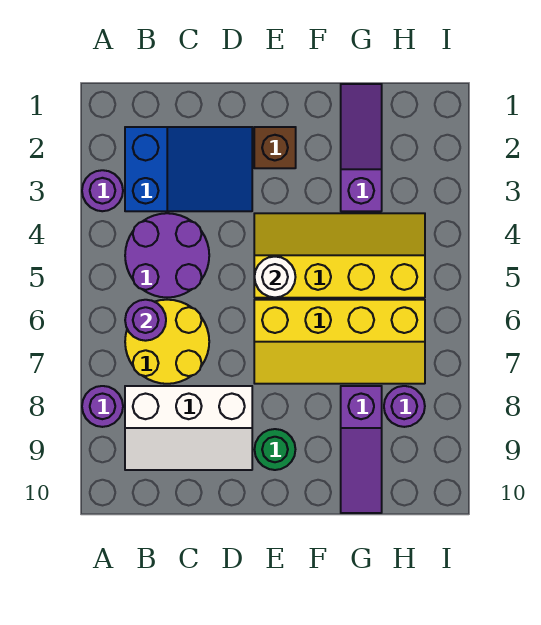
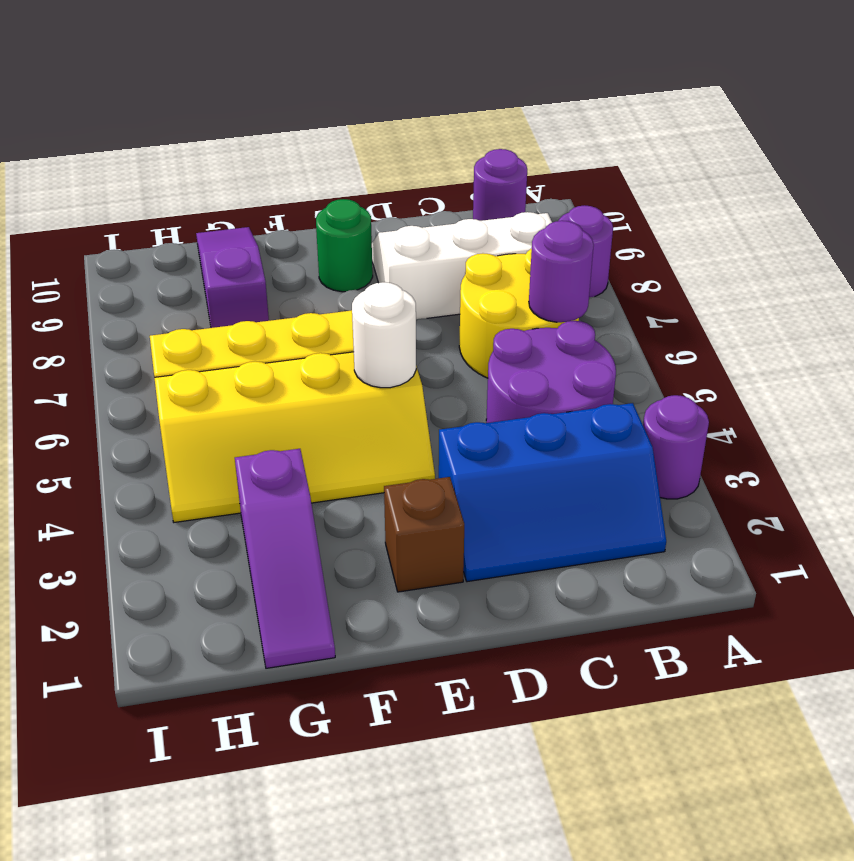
blue slope B2:D3 level 1 top B -> blue slope B2:D3 level 1 top 3
purple round brick H8 level 1 -> purple round brick B10 level 1

